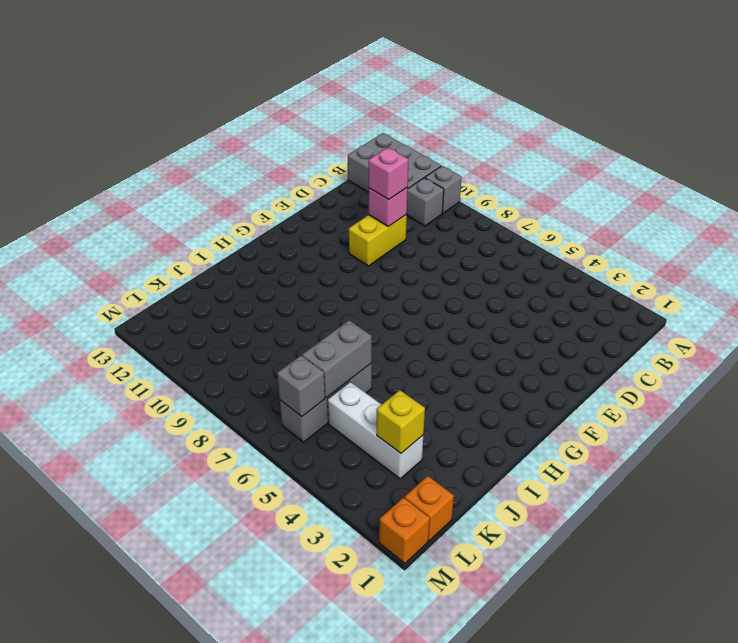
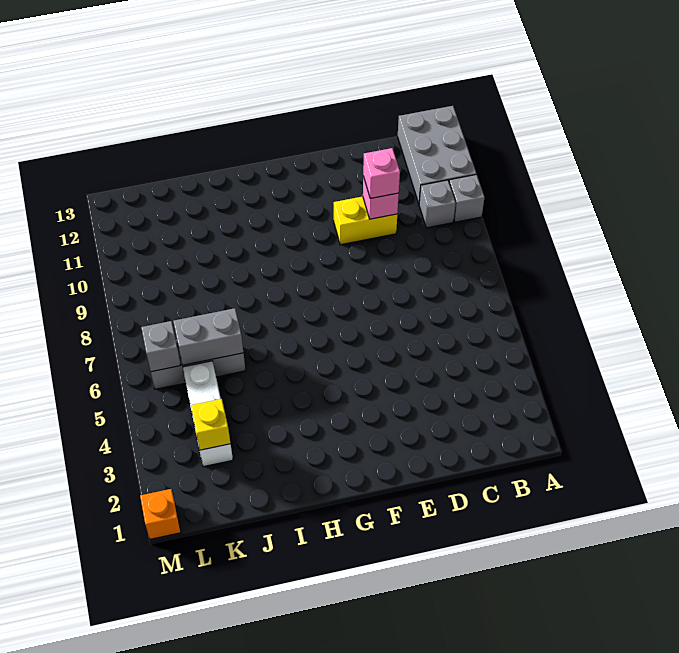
orange brick L1 level 1 -> none

